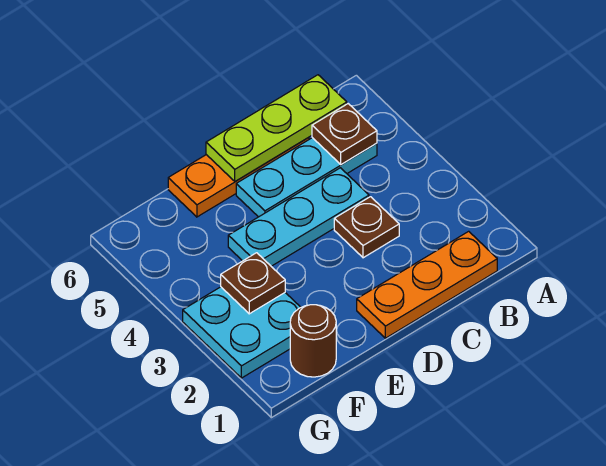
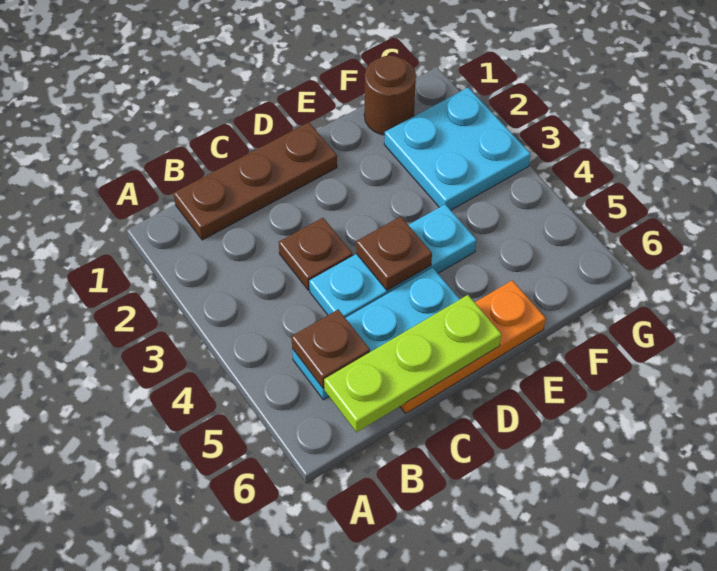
orange plate B1:D1 level 1 -> brown plate B1:D1 level 1
brown plate F3 level 2 -> brown plate D4 level 2

